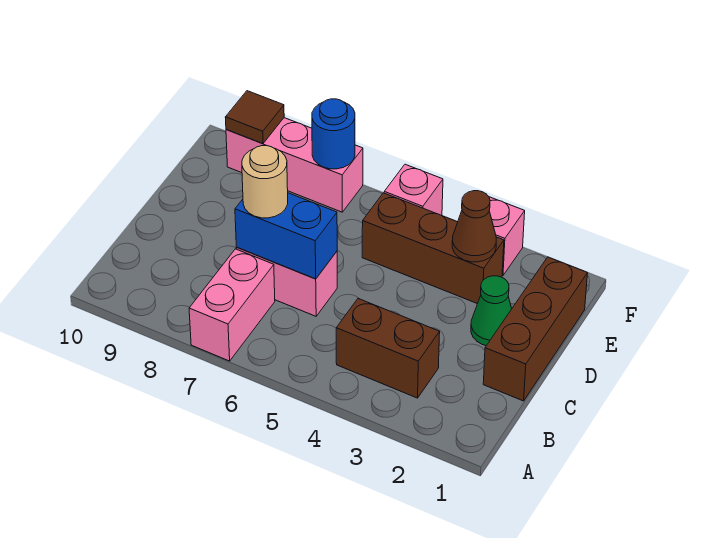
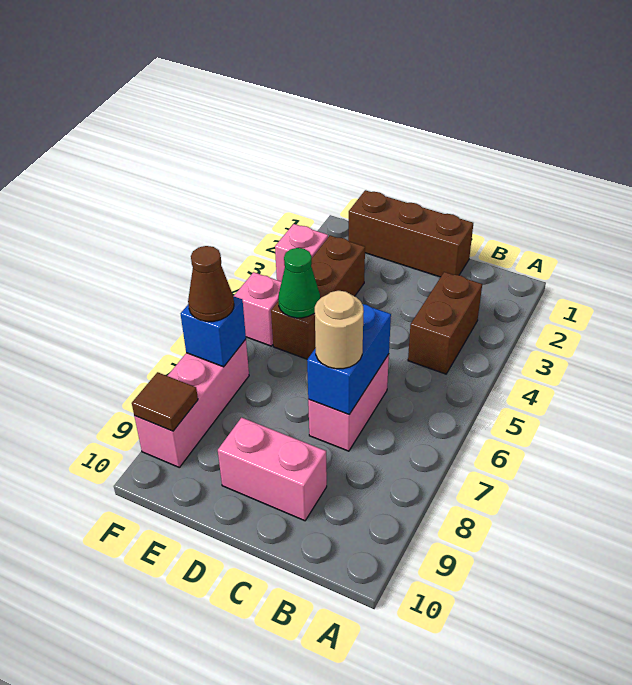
pink brick A7:B7 level 1 -> pink brick C9:D9 level 1
green cone D2 level 1 -> green cone E5 level 2
brown cone E3 level 2 -> brown cone F7 level 3
blue round brick F7 level 2 -> blue brick F7 level 2

